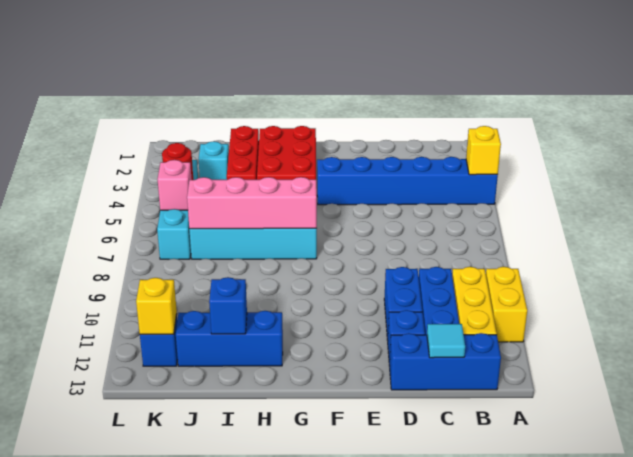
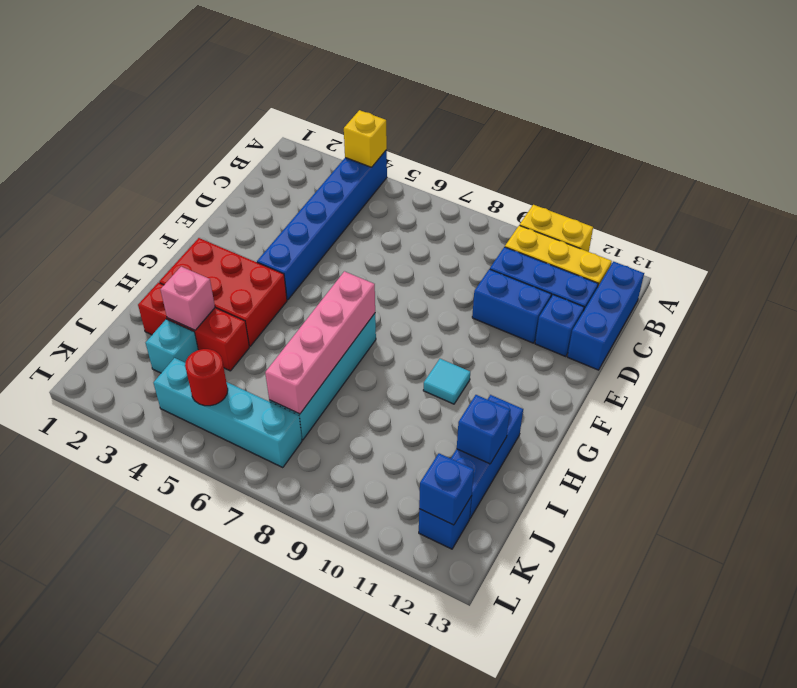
cyan tile C13 level 2 -> cyan tile G10 level 1
pink brick K6 level 2 -> pink brick I3 level 2
yellow brick K12 level 2 -> blue brick K12 level 2

